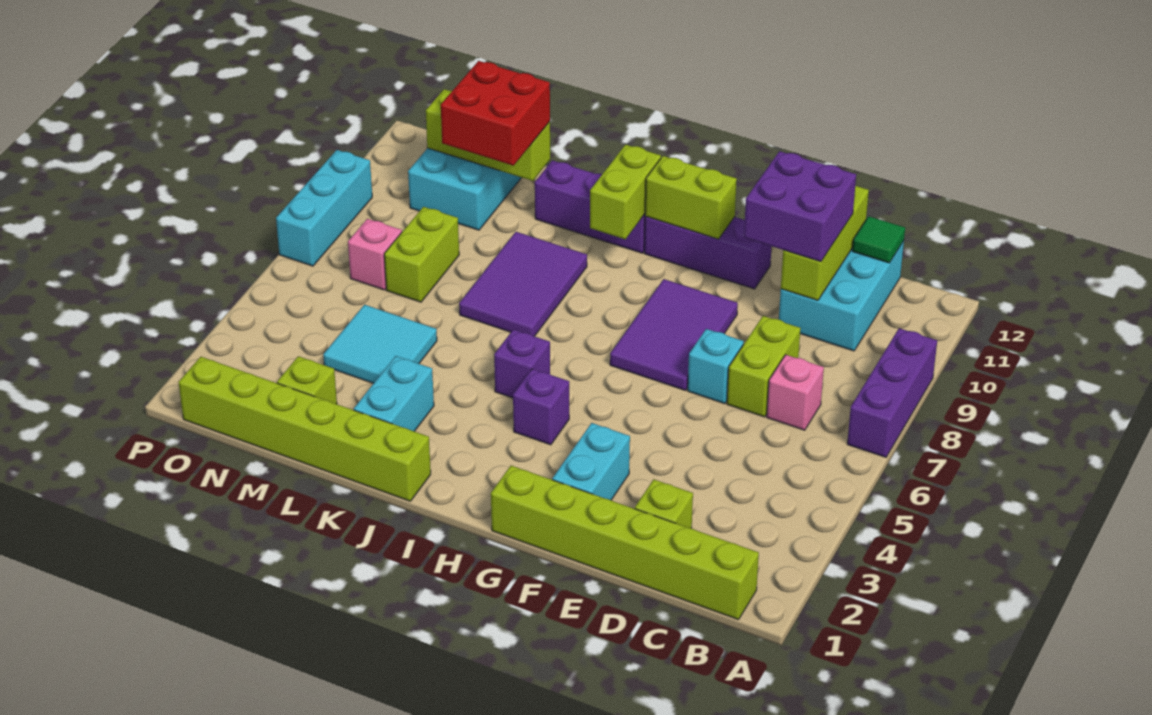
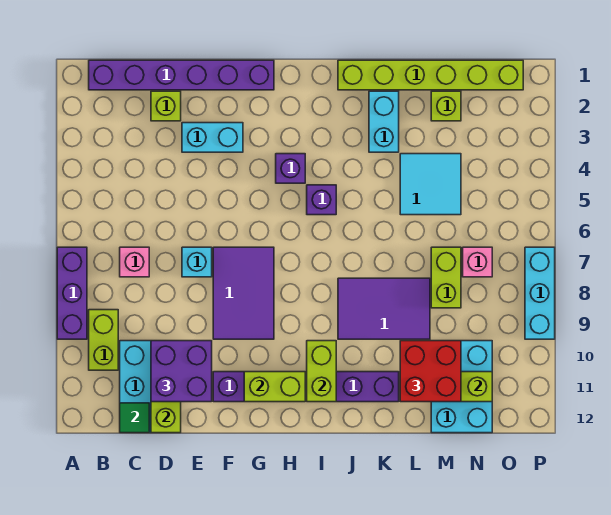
lime brick B1:G1 level 1 -> purple brick B1:G1 level 1
lime brick D7:D8 level 1 -> lime brick B9:B10 level 1
cyan brick F2:F3 level 1 -> cyan brick E3:F3 level 1
purple tile J7:K9 level 1 -> purple tile J8:L9 level 1

